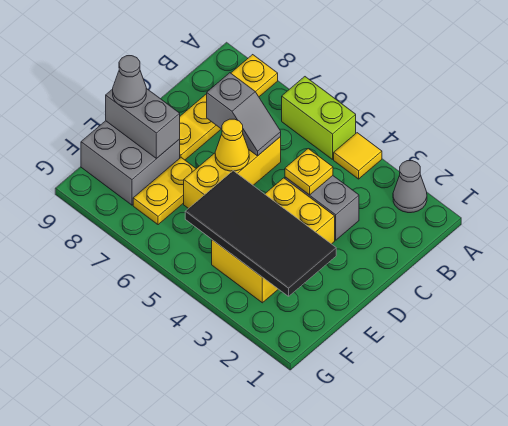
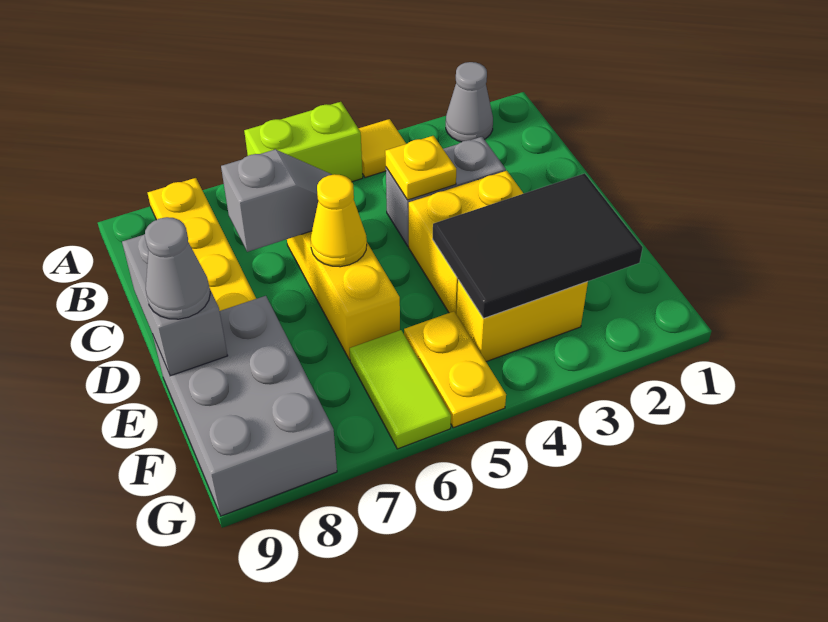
black tile E2:F5 level 2 -> black tile E2:F4 level 2
yellow plate E7:F7 level 1 -> yellow plate F5:G5 level 1
grey brick E8:F9 level 1 -> grey brick E8:G9 level 1
grey brick E8:E9 level 2 -> grey brick D9:E9 level 2
none -> lime tile F6:G6 level 1

